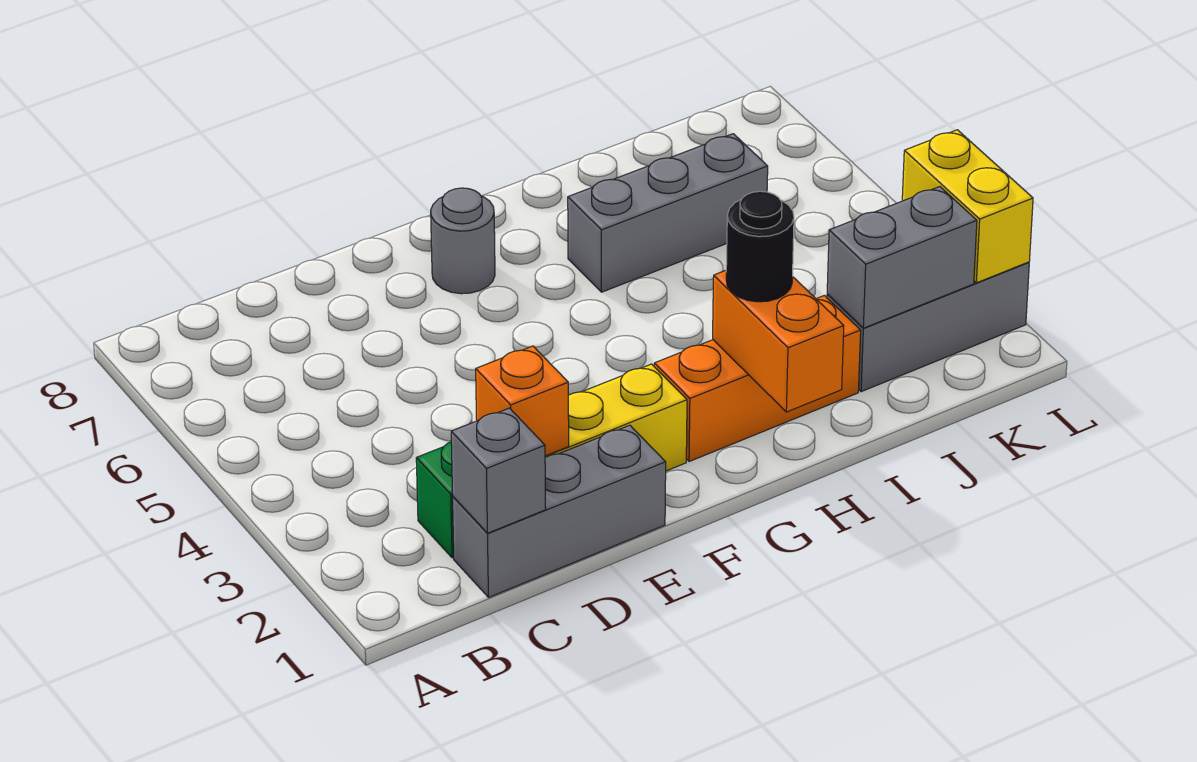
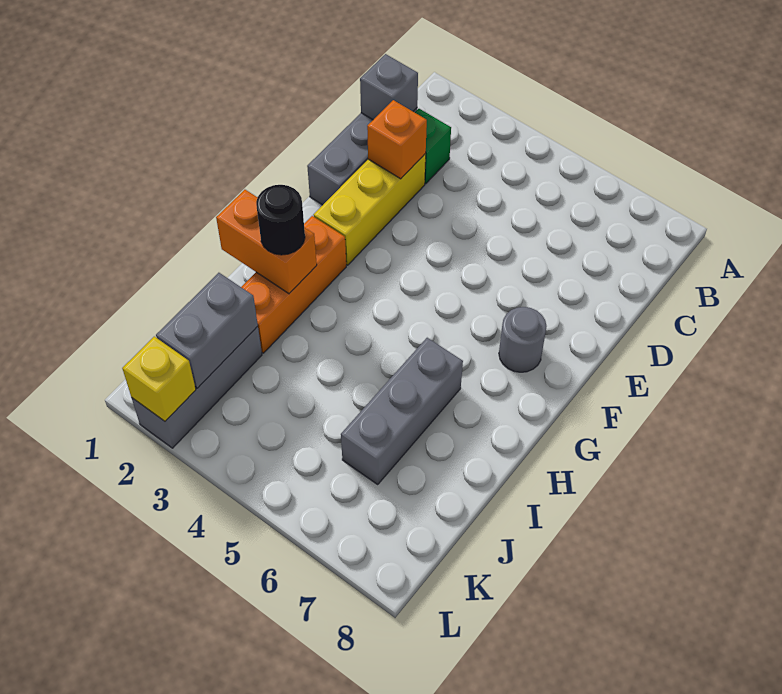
yellow brick L2:L3 level 2 -> yellow brick L2 level 2

